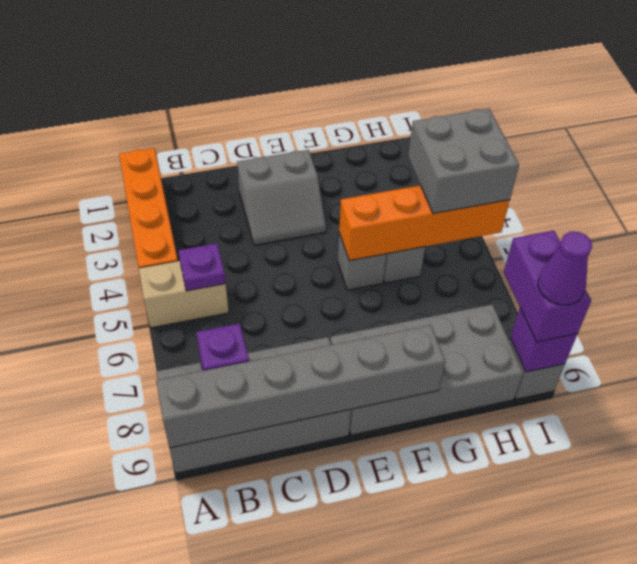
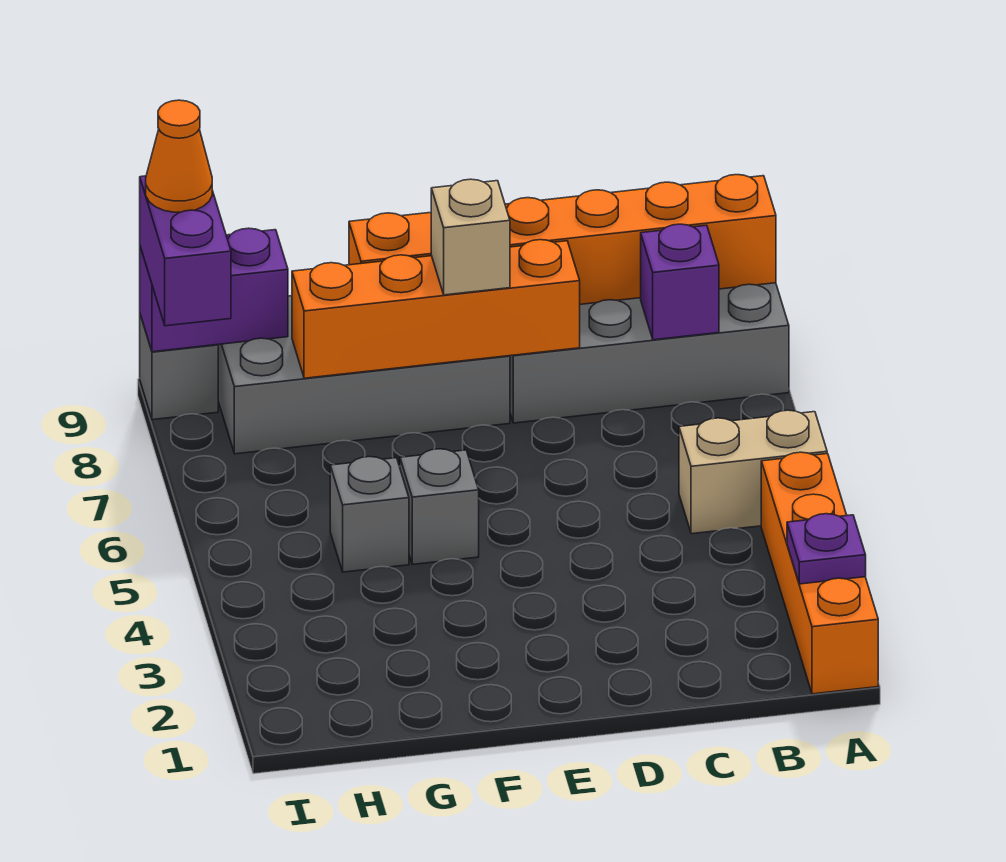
grey brick A9:F9 level 2 -> orange brick A9:F9 level 2
purple plate B5 level 2 -> purple plate A2 level 2
grey slope D2:E3 level 1 top 2 -> none
none -> tan brick E8 level 3
orange brick F5:I5 level 2 -> orange brick D8:G8 level 2
grey brick H4:I5 level 3 -> none
purple brick I9 level 2 -> purple brick H9:I9 level 2
purple cone I9 level 4 -> orange cone I9 level 4

